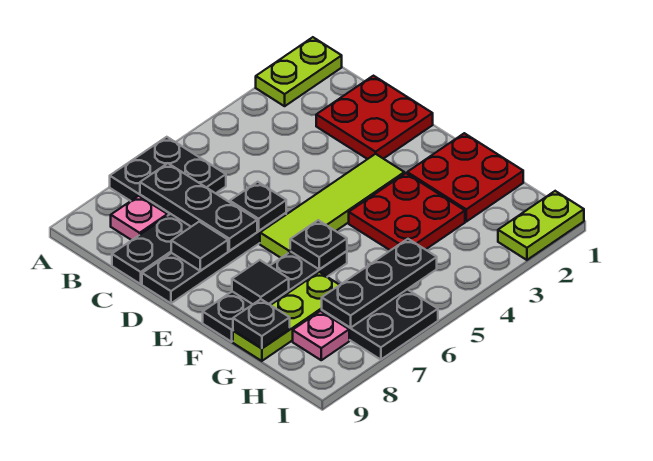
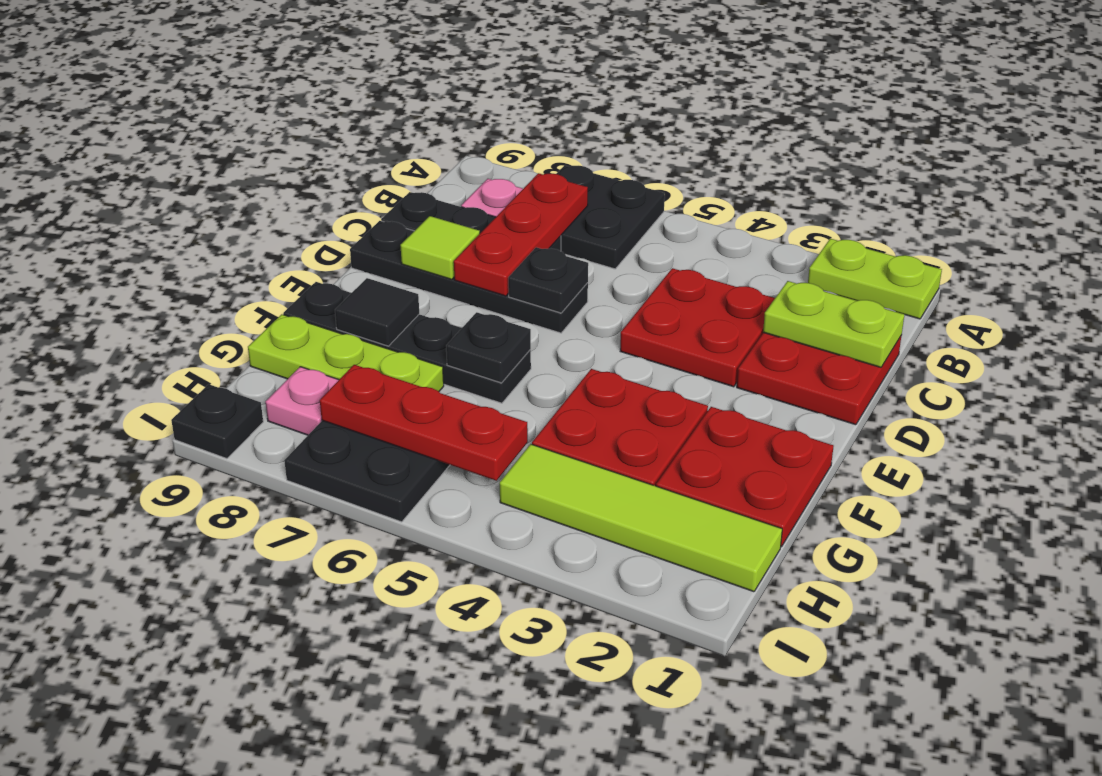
black plate B7:D7 level 2 -> red plate B7:D7 level 2
none -> red plate C3:D4 level 1
black tile D8 level 2 -> lime tile D8 level 2
lime tile E3:E6 level 1 -> lime tile H1:H4 level 1
black plate G9 level 2 -> black plate I9 level 1
black plate H5:H7 level 2 -> red plate H5:H7 level 2
lime plate I1:I2 level 1 -> lime plate C1:C2 level 2

